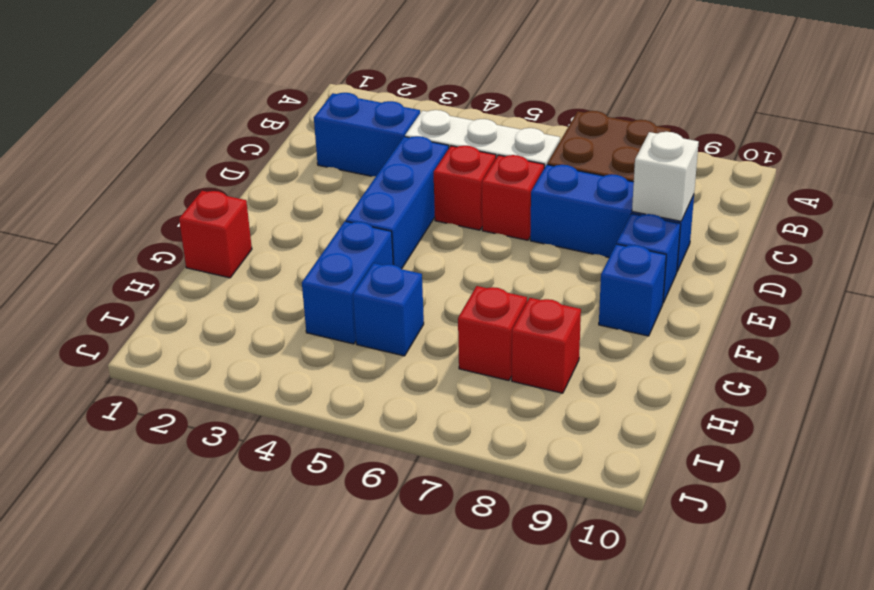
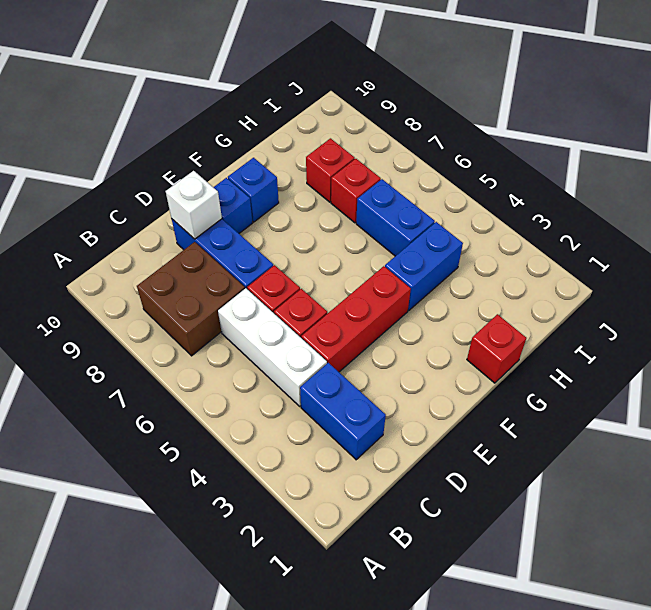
blue brick D4:F4 level 1 -> red brick D4:F4 level 1
blue brick H5 level 1 -> blue brick H5:H6 level 1

